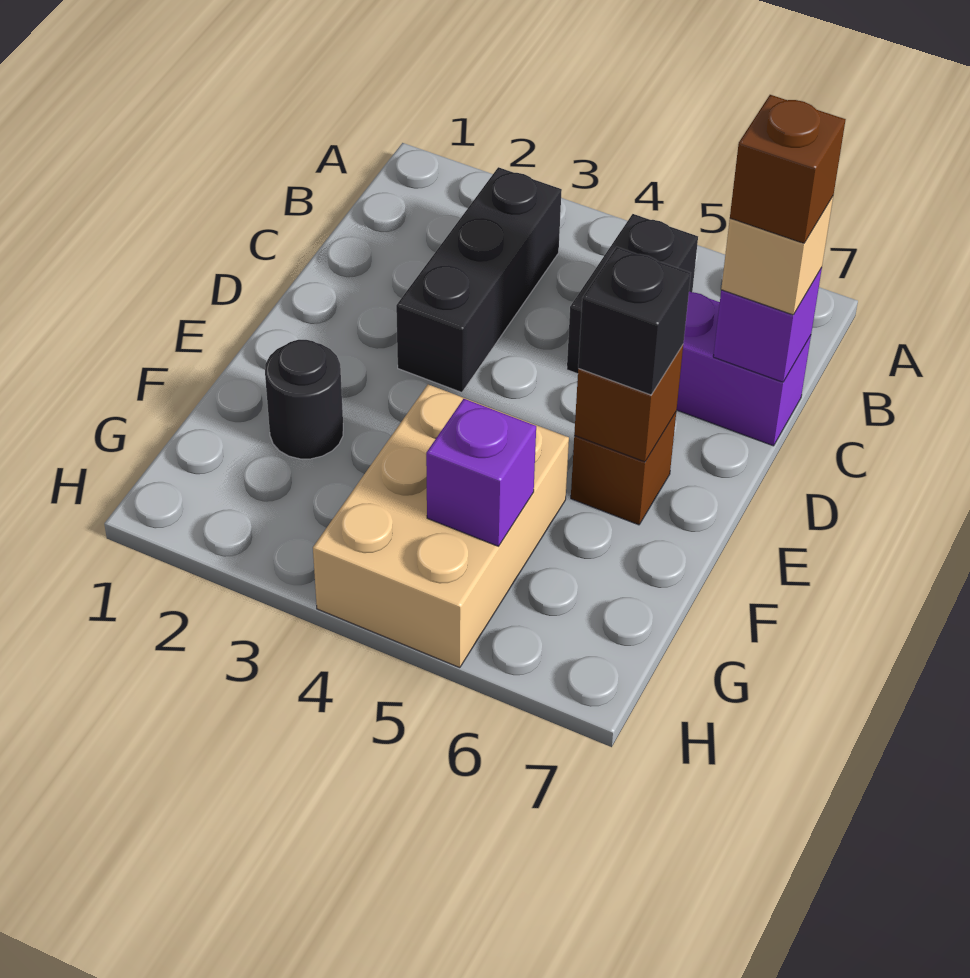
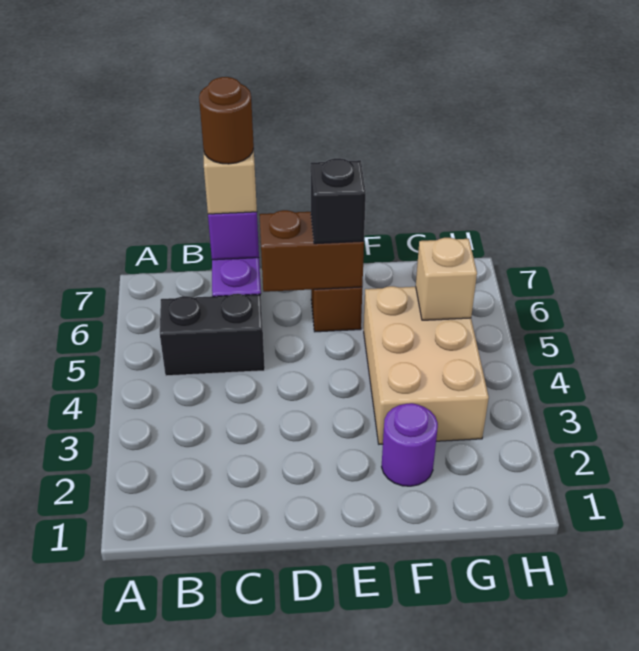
black brick B3:D3 level 1 -> none
brown brick C7 level 4 -> brown round brick C7 level 4
brown brick E6 level 2 -> brown brick D6:E6 level 2
black round brick F2 level 1 -> purple round brick F2 level 1
tan brick F4:H5 level 1 -> tan brick F3:G5 level 1
purple brick G5 level 2 -> tan brick G5 level 2

